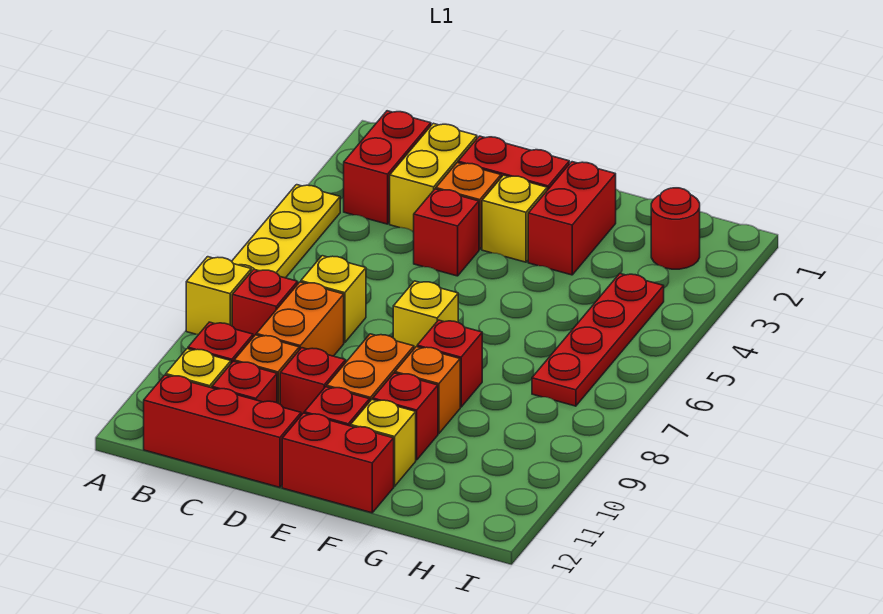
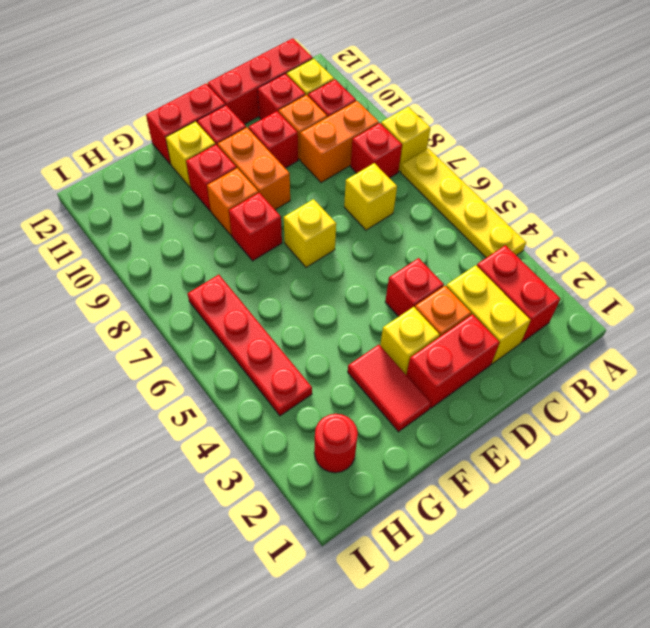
orange brick C8:C9 level 1 -> orange brick B9:C9 level 1
red brick F2:F3 level 1 -> red tile F2:F3 level 1

